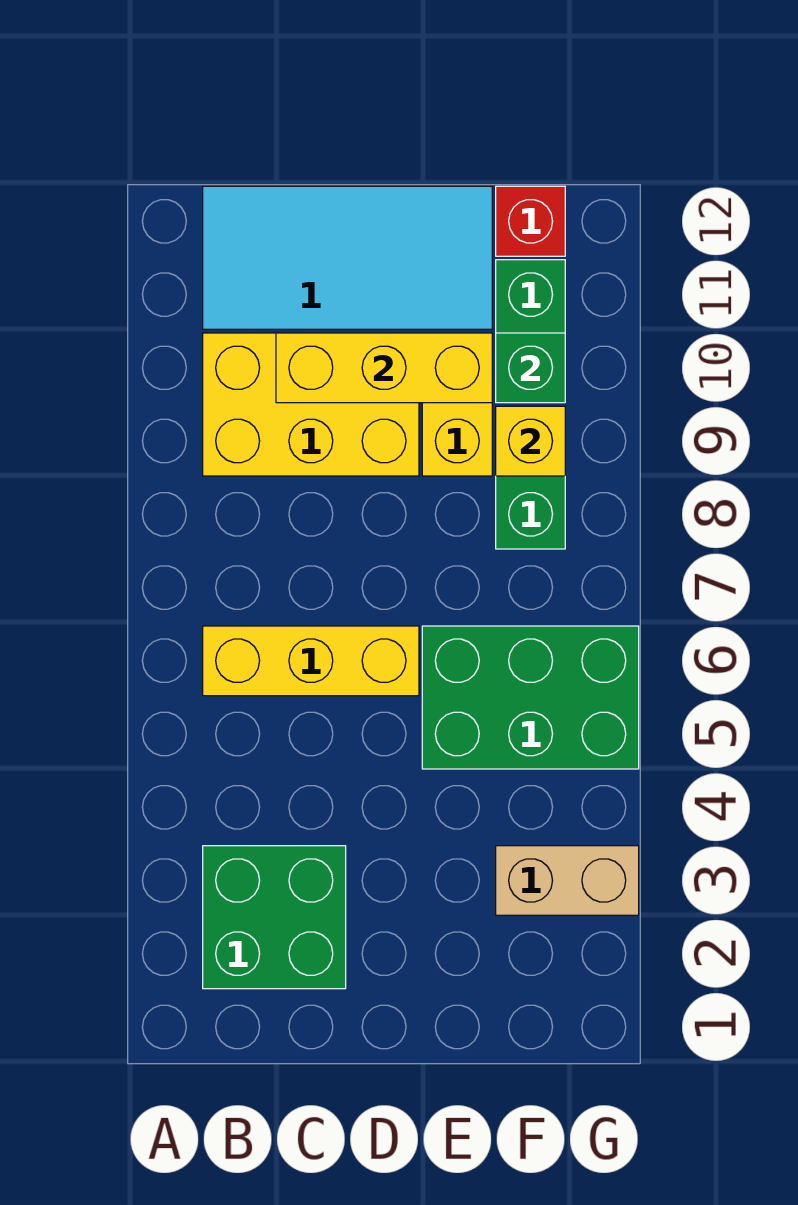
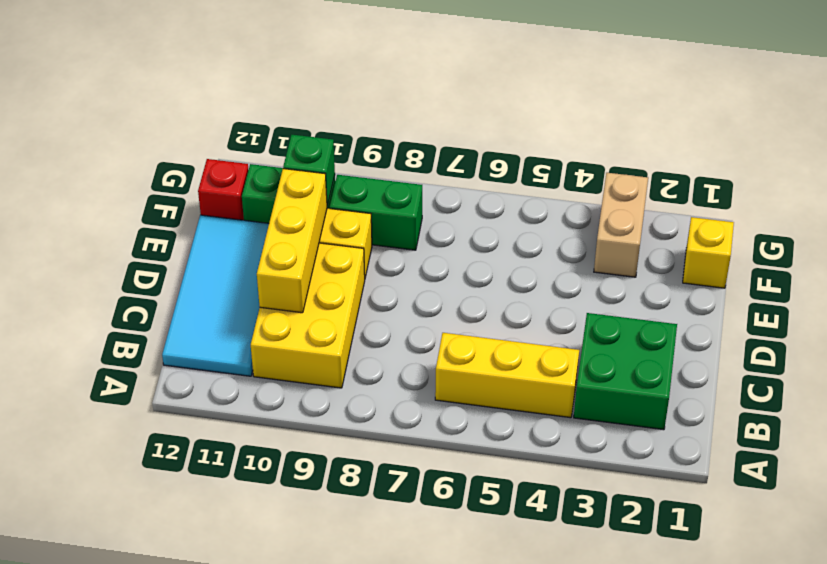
yellow brick B6:D6 level 1 -> yellow brick B4:B6 level 1
green brick E5:G6 level 1 -> none
yellow brick F9 level 2 -> yellow brick F1 level 1

